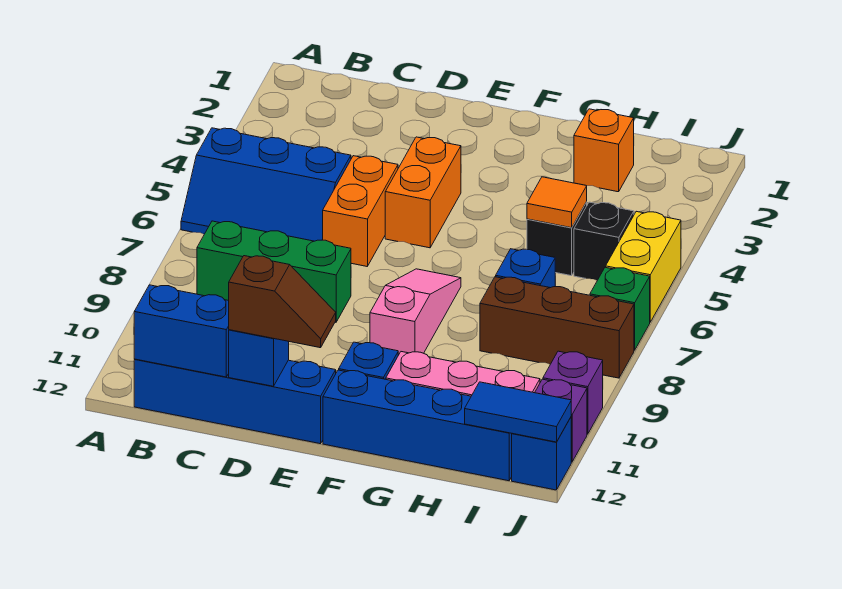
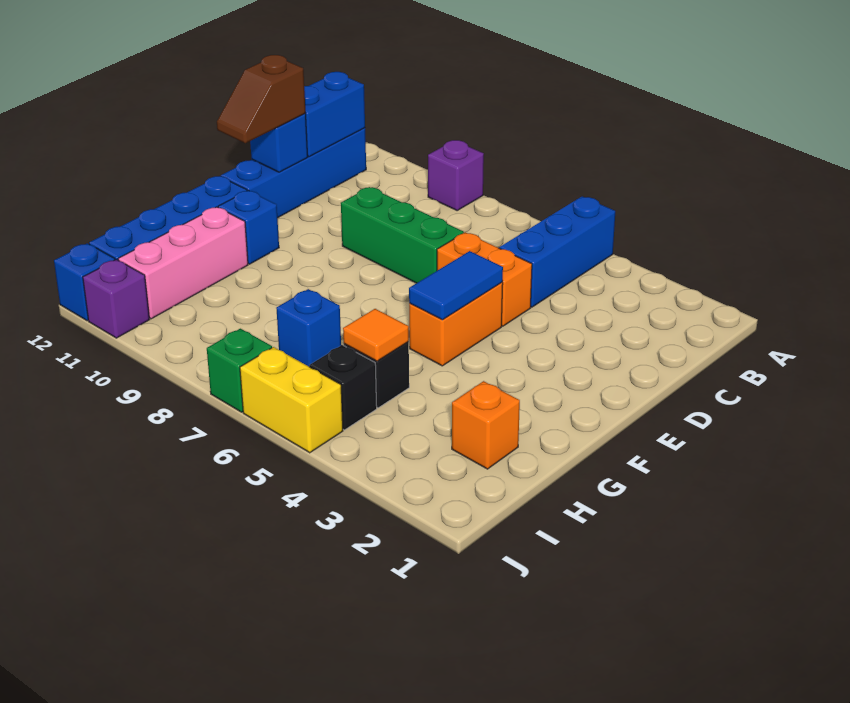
green brick B8:D8 level 1 -> green brick D7:D9 level 1
orange brick E4:E5 level 1 -> orange brick E5:F5 level 1
pink slope F7:F9 level 1 top 9 -> none
brown brick H8:J8 level 1 -> none
blue tile I12:J12 level 2 -> blue tile E5:F5 level 2
purple brick J10 level 1 -> purple brick A9 level 1

